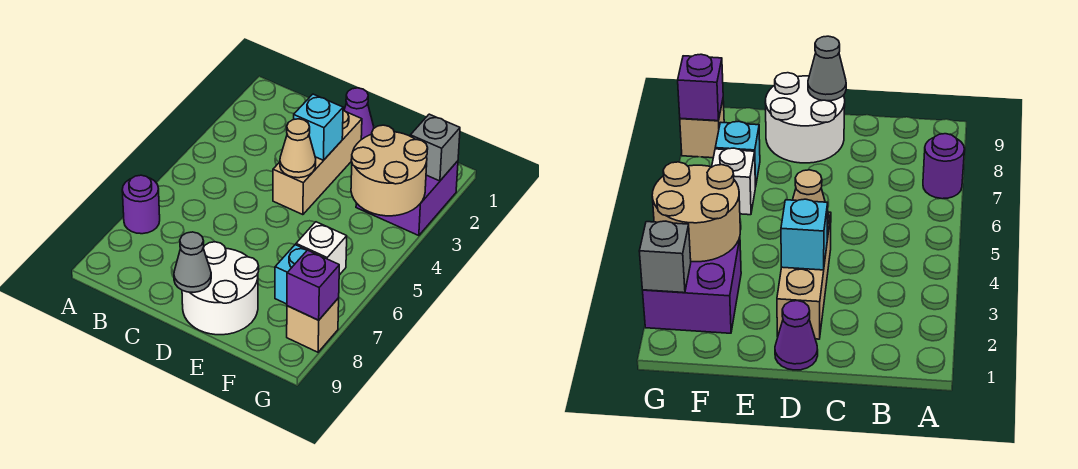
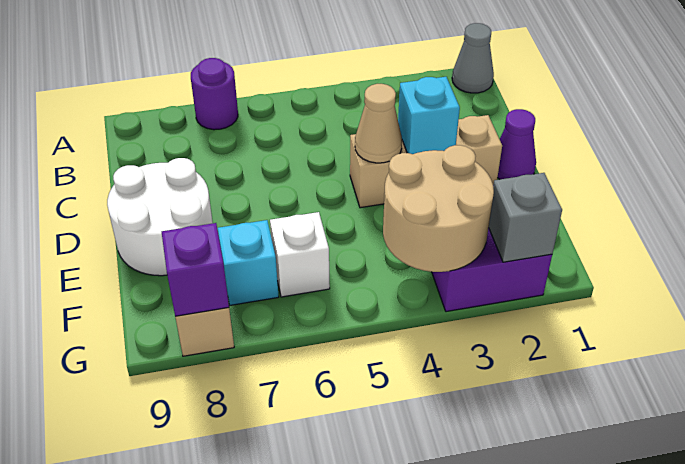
grey cone D9 level 2 -> grey cone A1 level 1

